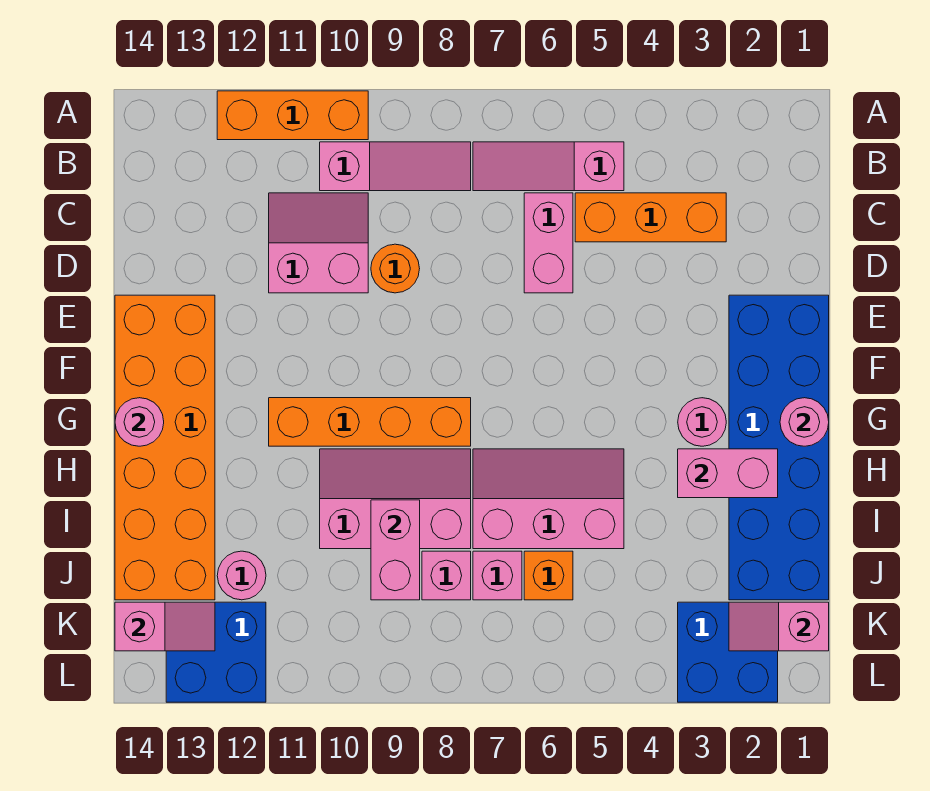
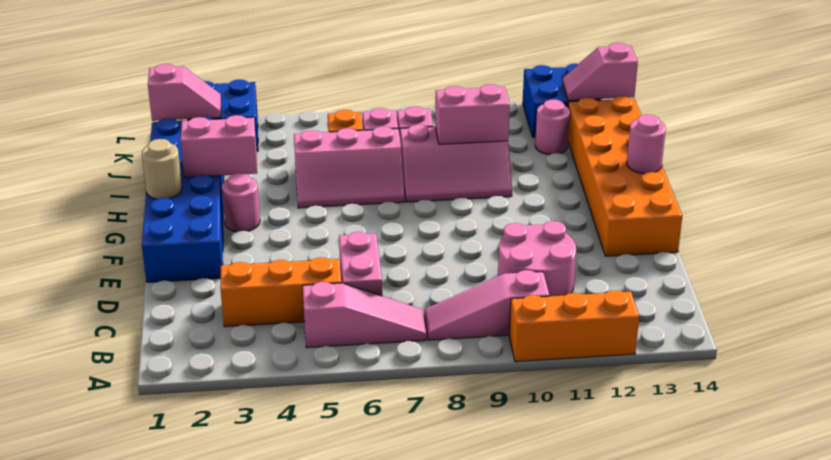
pink slope C10:D11 level 1 top D -> pink round brick C10:D11 level 1
orange round brick D9 level 1 -> none
pink round brick G1 level 2 -> tan round brick G1 level 2
orange brick G8:G11 level 1 -> none
pink brick I9:J9 level 2 -> pink brick I9:I10 level 2

